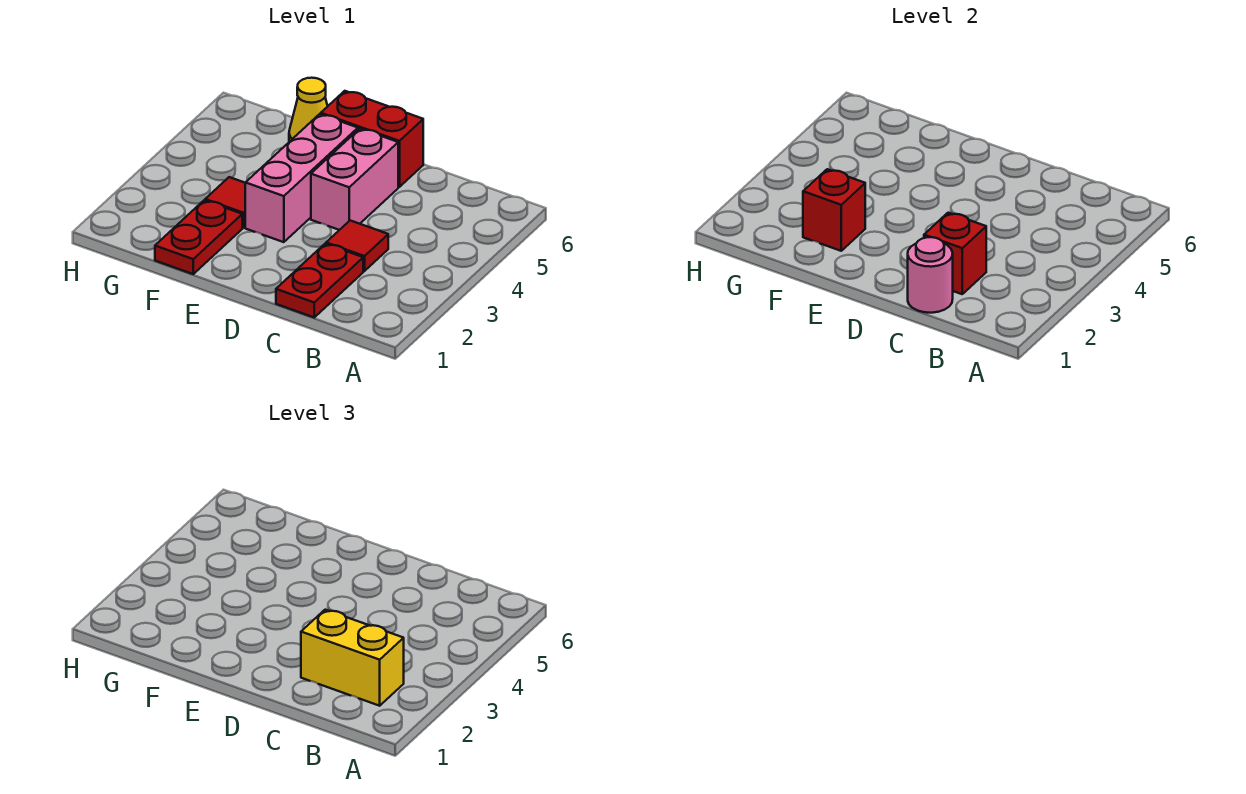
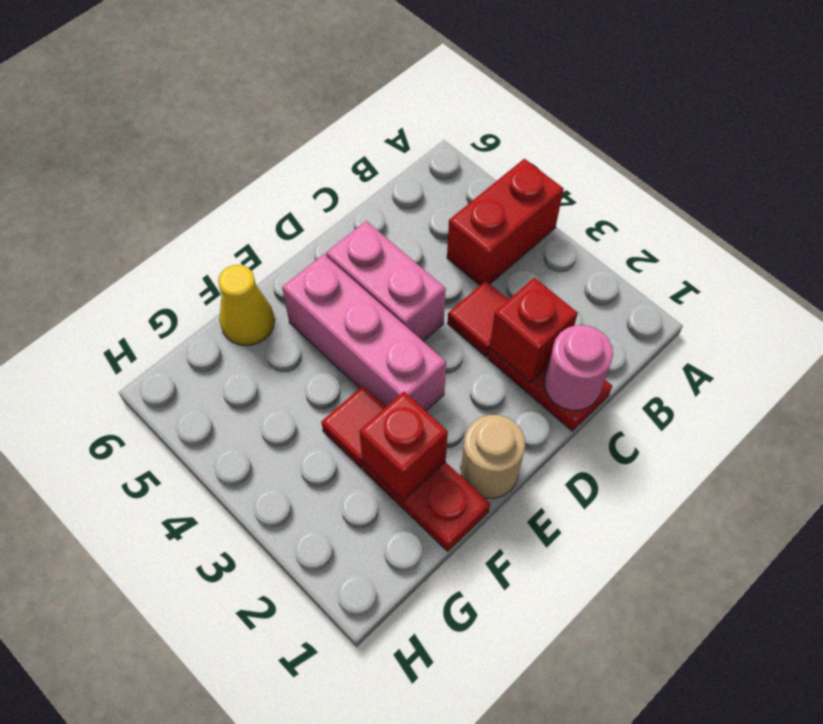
yellow brick B2:C2 level 3 -> none
red brick D6:E6 level 1 -> red brick A4:B4 level 1
none -> tan round brick E1 level 1

